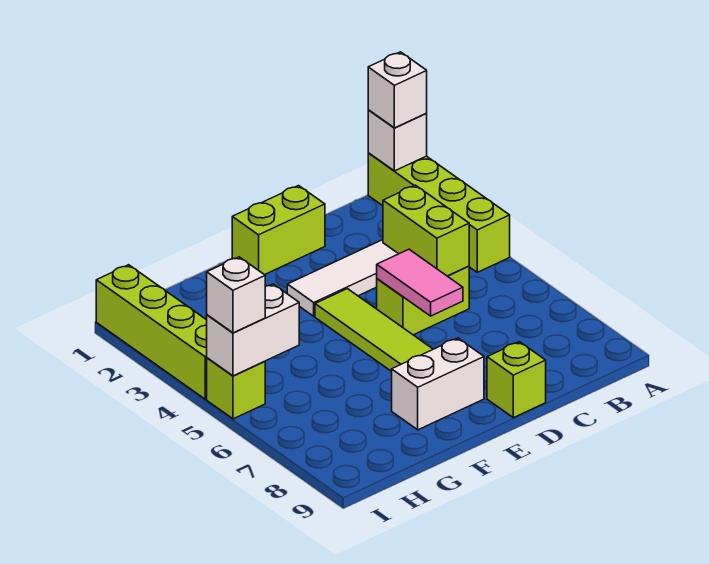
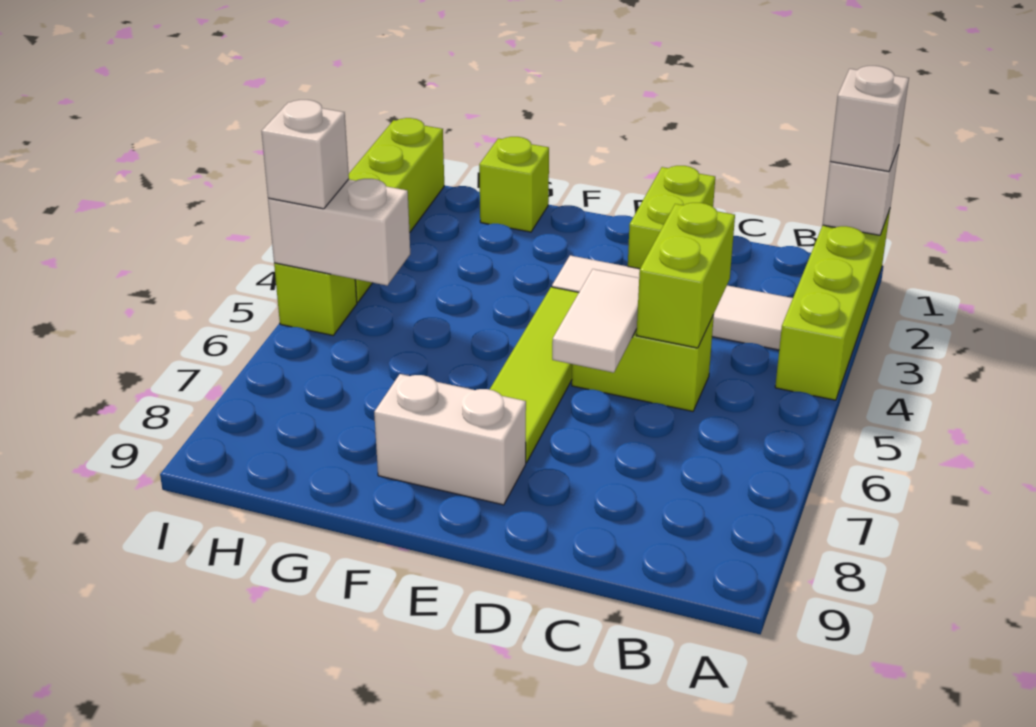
lime brick D1:E1 level 1 -> lime brick D1:D2 level 1
pink tile D5:D6 level 2 -> white tile D5:D6 level 2
lime brick D9 level 1 -> lime brick G1 level 1

